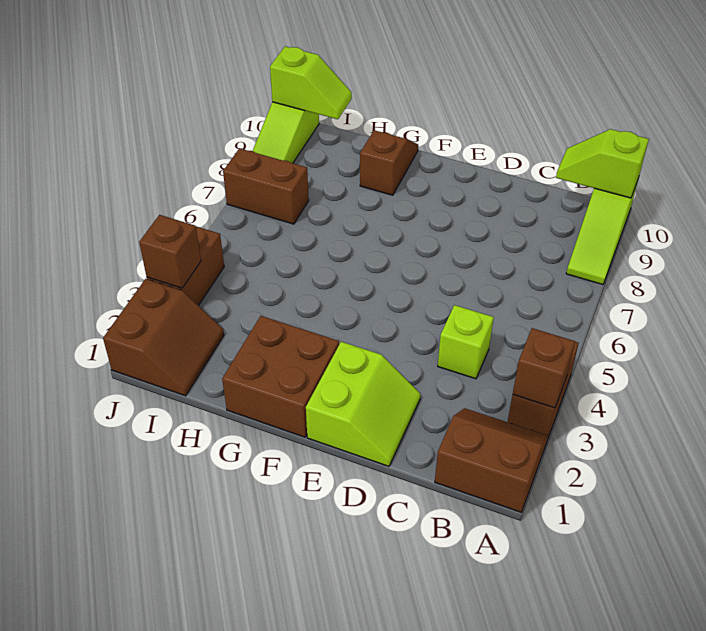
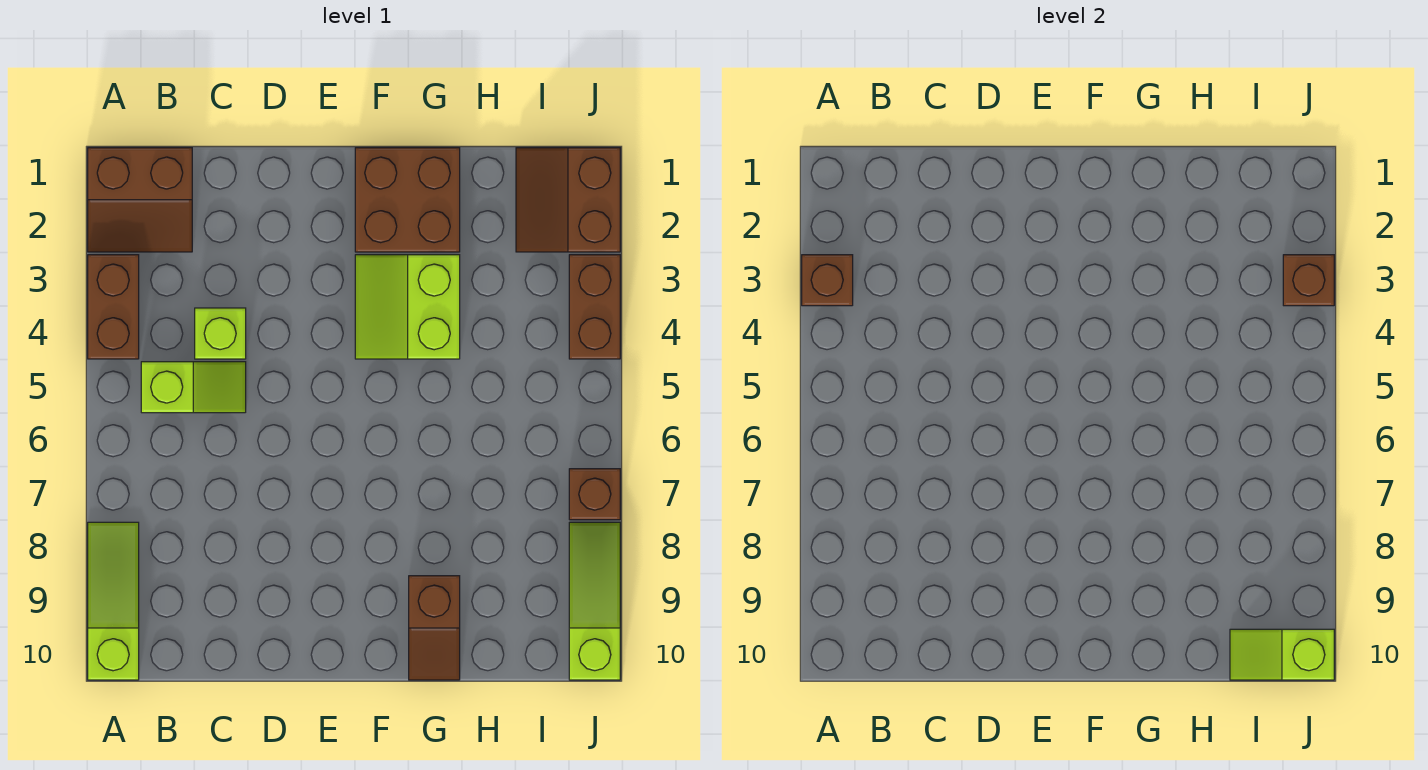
lime slope A10:B10 level 2 top A -> lime slope B5:C5 level 1 top B
lime slope D1:E2 level 1 top E -> lime slope F3:G4 level 1 top G
brown brick I7:J7 level 1 -> brown brick J7 level 1

